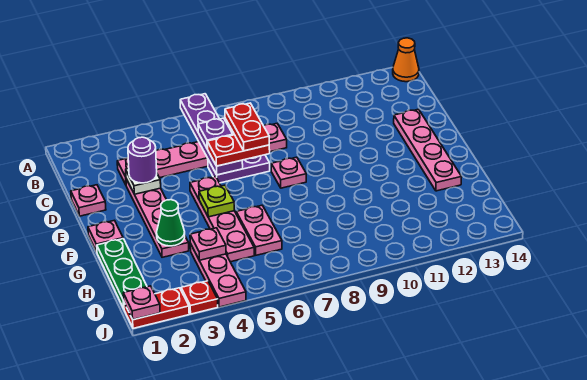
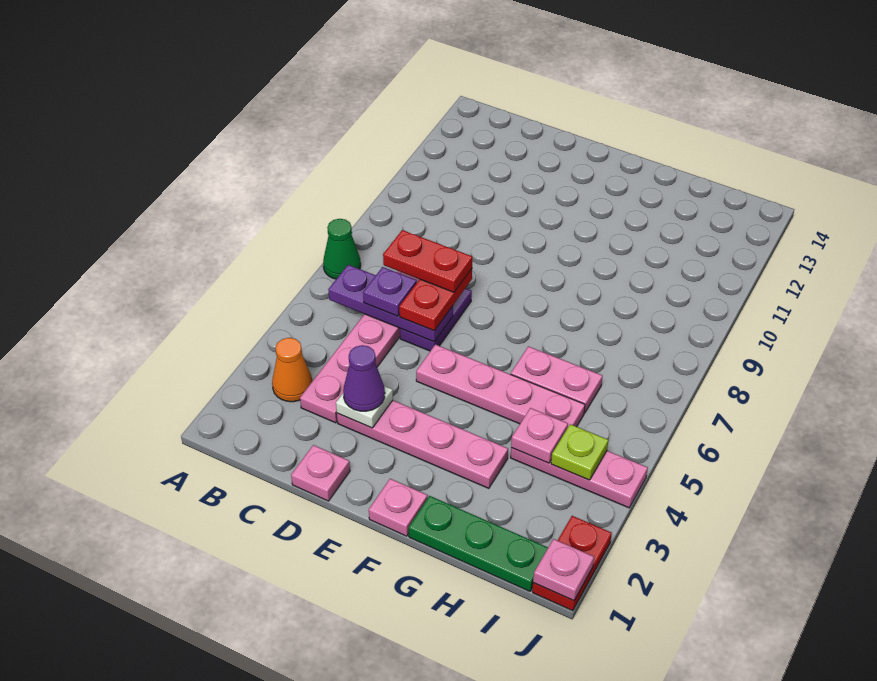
purple plate A6:D6 level 2 -> purple plate B6:D6 level 2
orange cone A14 level 1 -> orange cone B3 level 1
purple round brick D3 level 3 -> purple cone D3 level 3
pink plate D13:G13 level 1 -> none
pink plate E8 level 1 -> none
lime plate F5 level 2 -> lime plate I4 level 2
green cone G3 level 2 -> green cone A7 level 1
red plate J3 level 1 -> none

